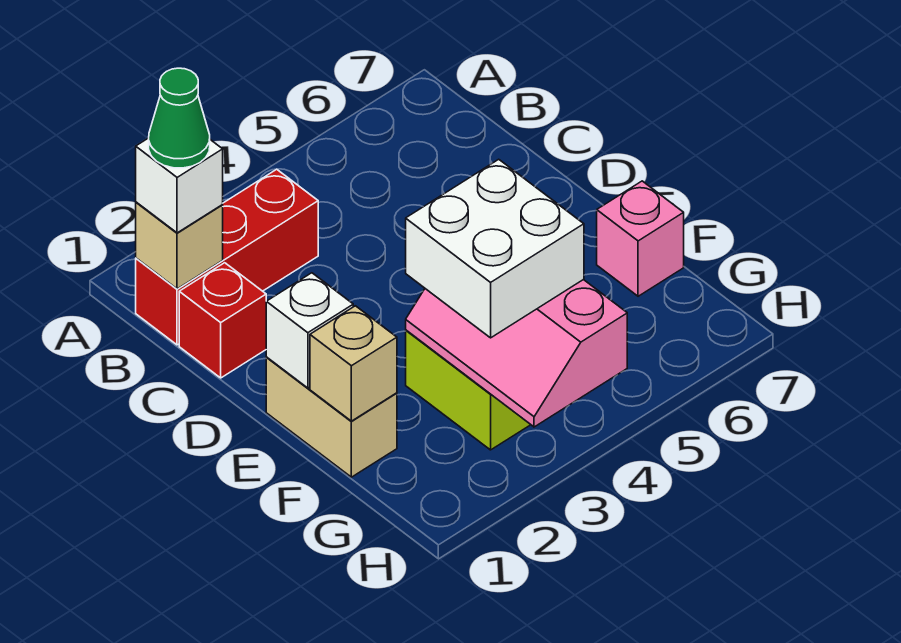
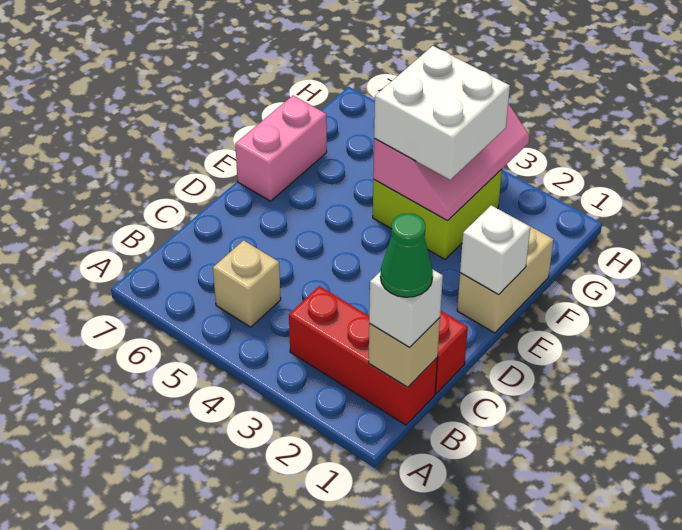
tan brick F1 level 2 -> tan brick B5 level 1
pink brick F7 level 1 -> pink brick E7:F7 level 1

